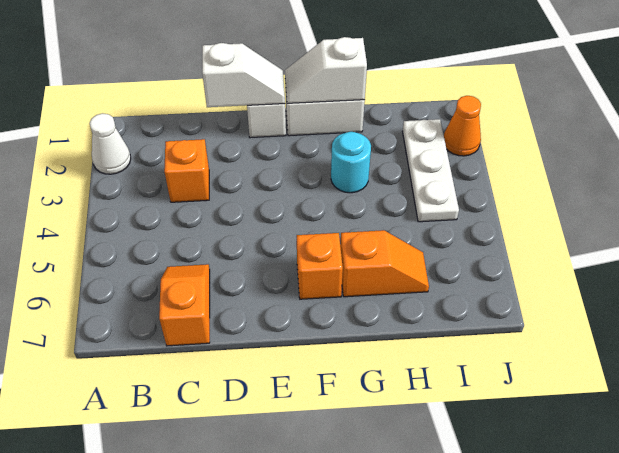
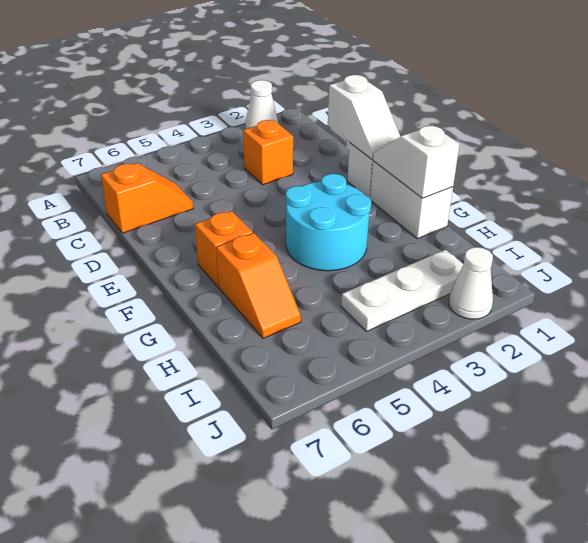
cyan round brick G3 level 1 -> cyan round brick F3:G4 level 1
orange cone J2 level 1 -> white cone J2 level 1

